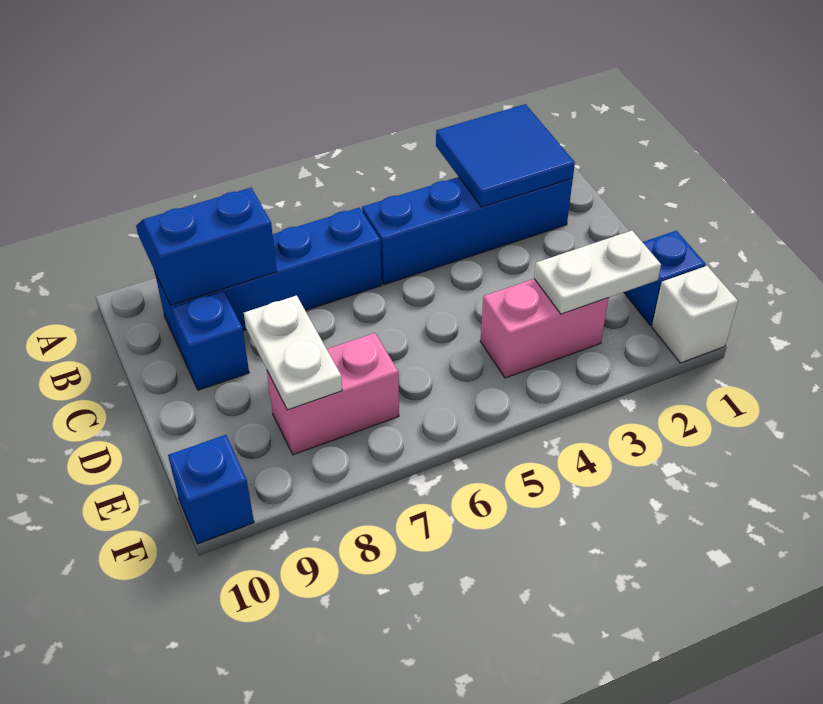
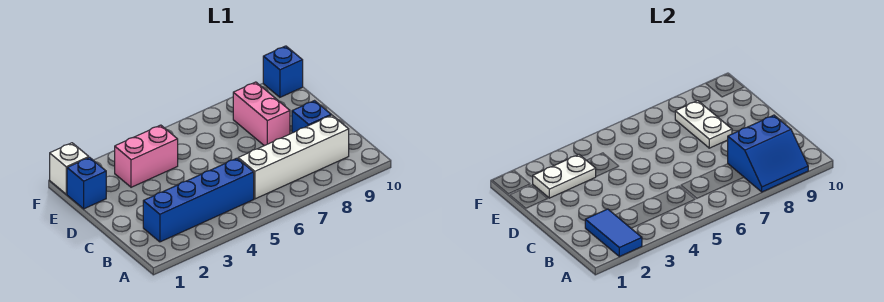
blue tile A2:B3 level 2 -> blue tile A2:B2 level 2
blue brick B6:B9 level 1 -> white brick B6:B9 level 1
pink brick E7:E8 level 1 -> pink brick D8:E8 level 1

